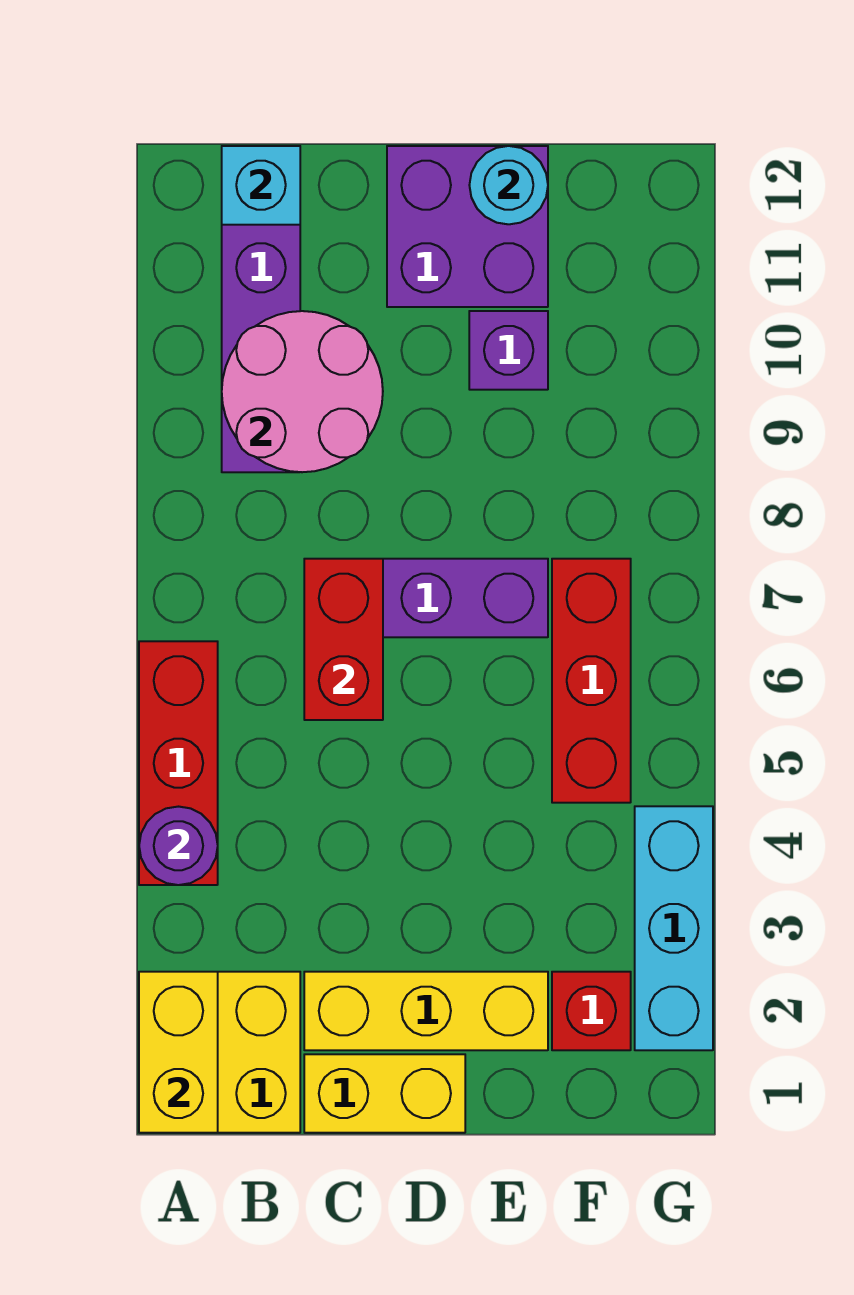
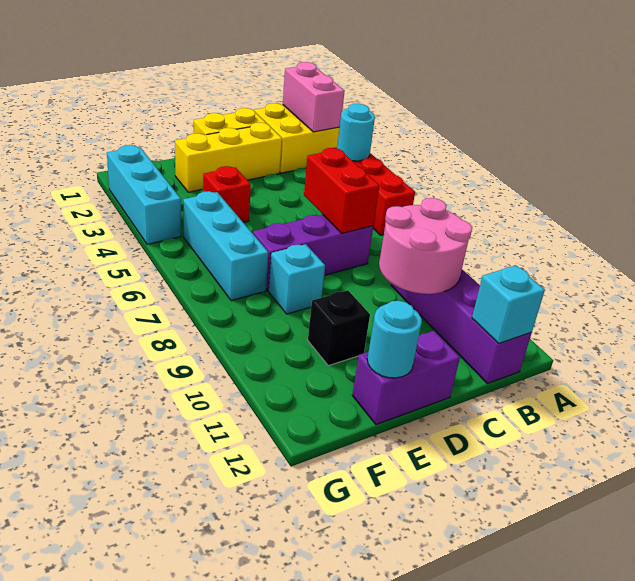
yellow brick A1:A2 level 2 -> pink brick A1:A2 level 2
purple round brick A4 level 2 -> cyan round brick A4 level 2
purple brick D11:E12 level 1 -> purple brick D12:E12 level 1
none -> cyan brick E8 level 1
purple brick E10 level 1 -> black brick E10 level 1
red brick F2 level 1 -> red brick E4 level 1
red brick F5:F7 level 1 -> cyan brick F5:F7 level 1

